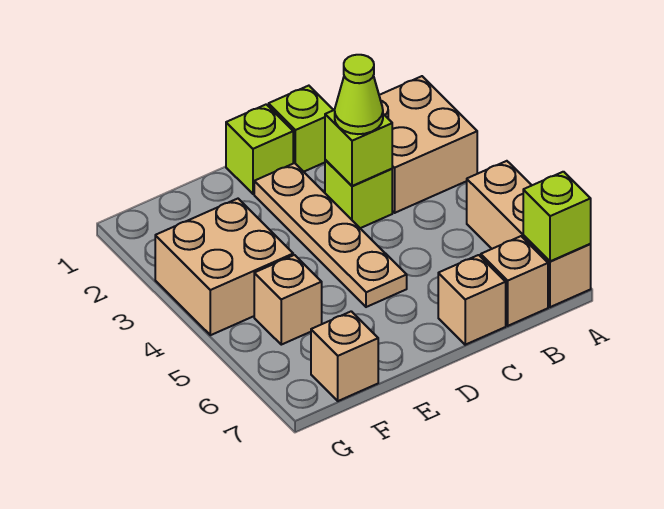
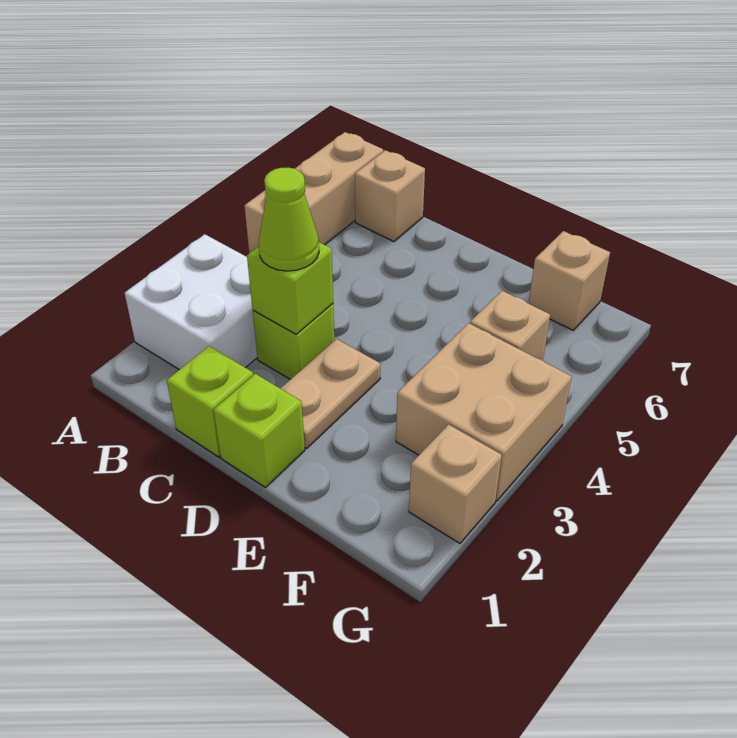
tan brick A2:B3 level 1 -> white brick A2:B3 level 1
lime brick A7 level 2 -> none
tan brick C7 level 1 -> tan brick G2 level 1
tan plate D2:D5 level 1 -> tan plate D2:D3 level 1

